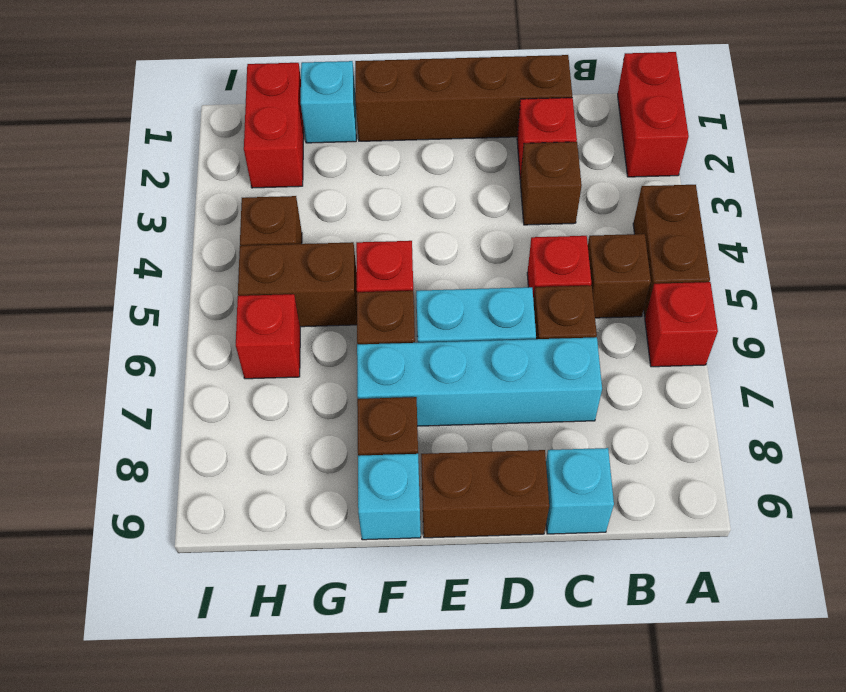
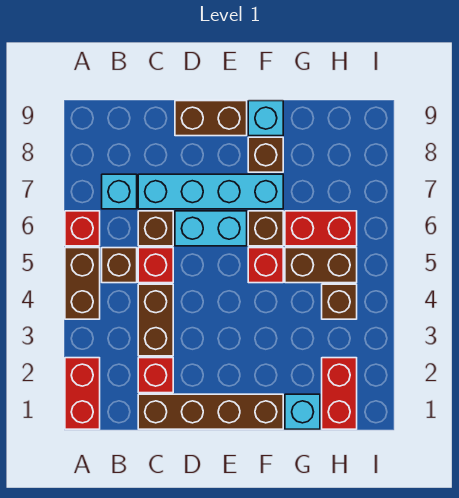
brown brick C3 level 1 -> brown brick C3:C4 level 1
cyan brick C9 level 1 -> cyan brick B7 level 1
red brick H6 level 1 -> red brick G6:H6 level 1

